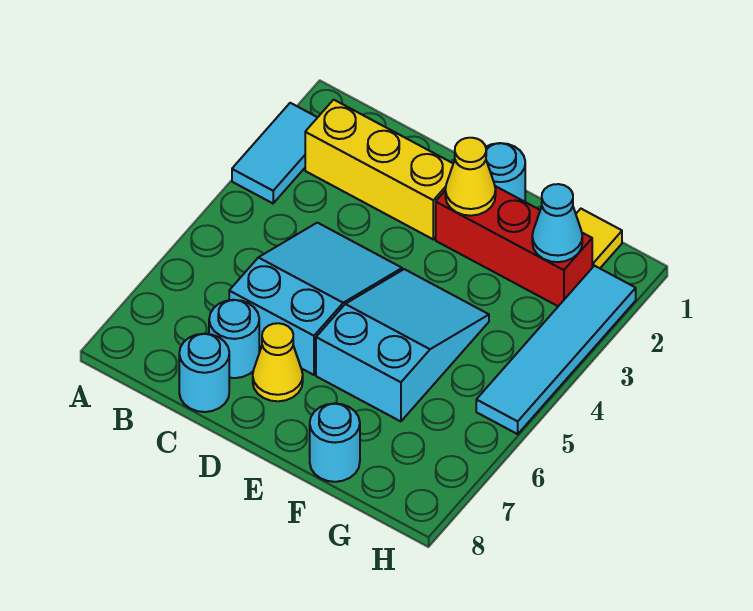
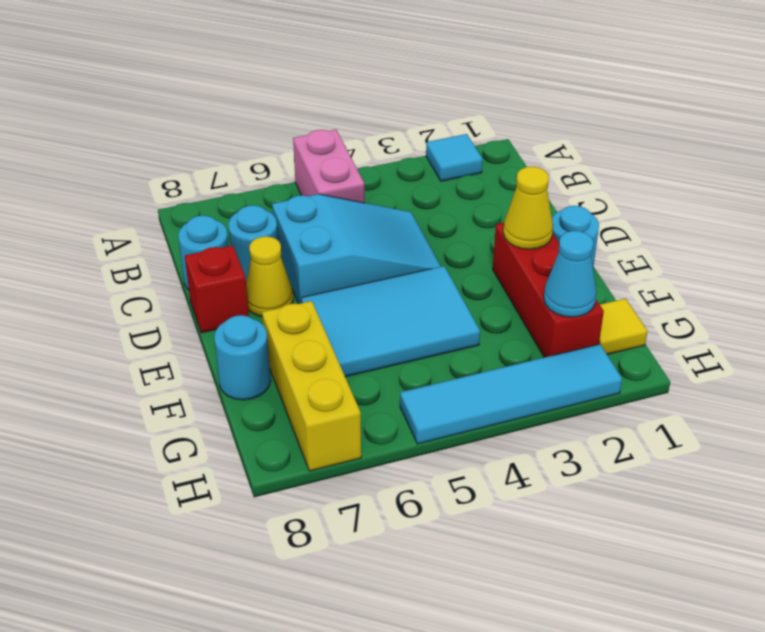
cyan tile A2:A3 level 1 -> cyan tile A2 level 1
none -> pink brick A5:B5 level 1
yellow brick B2:D2 level 1 -> yellow brick F7:H7 level 1
none -> red brick D8 level 1
cyan slope E4:F6 level 1 top 6 -> cyan tile E4:F6 level 1

